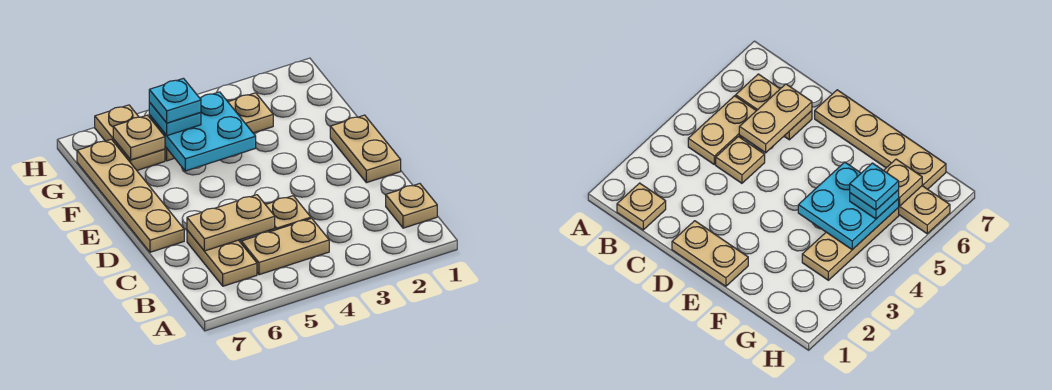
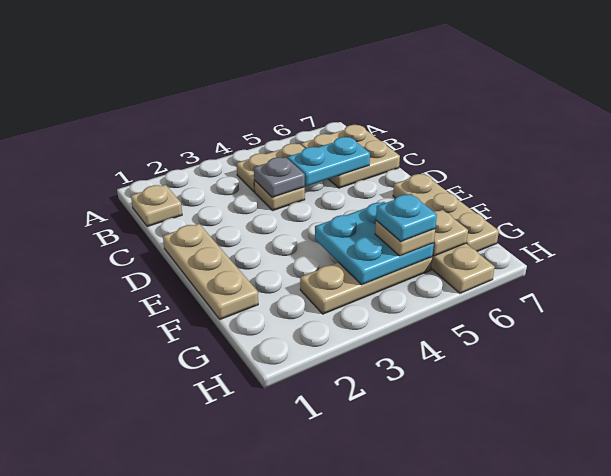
tan plate B6:C6 level 1 -> tan plate B6:C7 level 1
none -> grey plate C4 level 2
tan plate C5:C6 level 2 -> cyan plate C5:C6 level 2
tan plate D1:E1 level 1 -> tan plate D1:F1 level 1
tan plate D7:G7 level 1 -> tan plate E7:G7 level 1
cyan plate G5 level 3 -> tan plate G5 level 3

